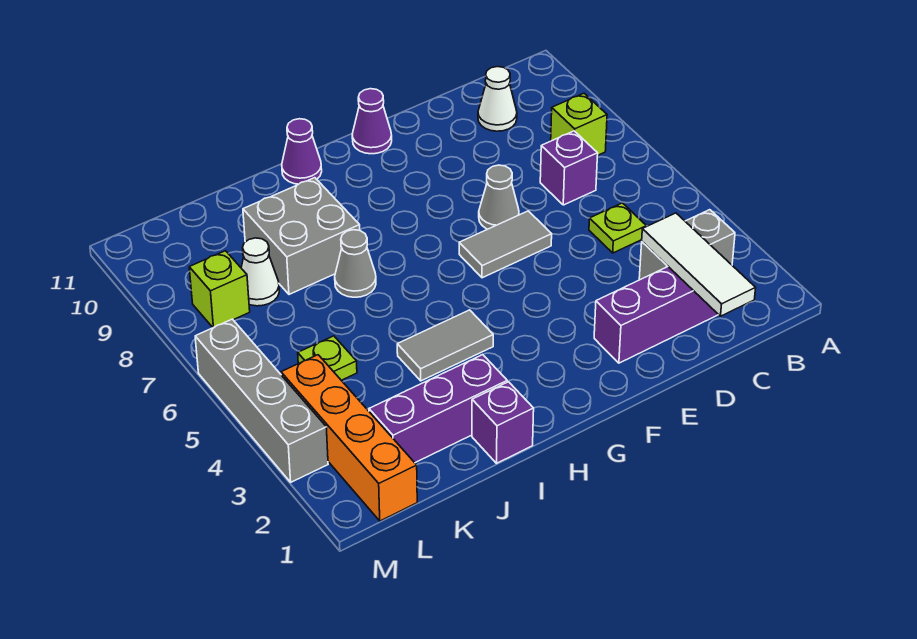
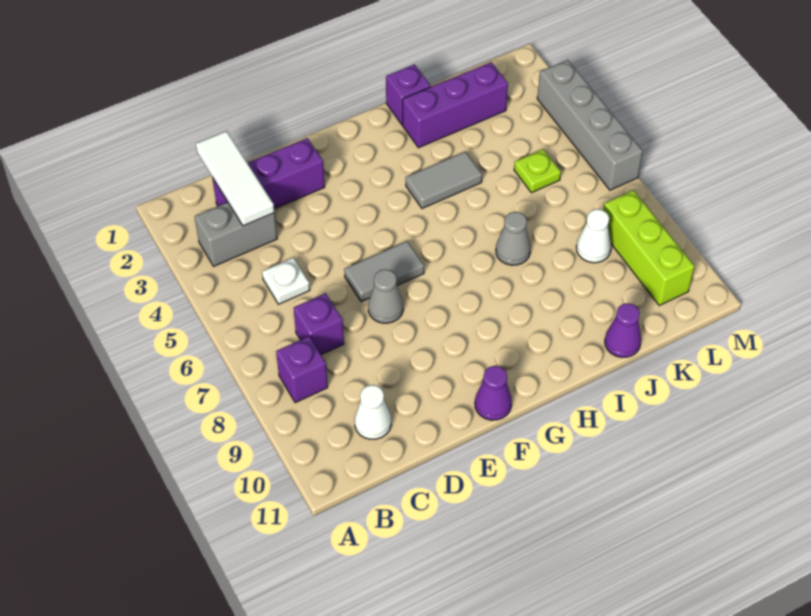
lime brick B8 level 1 -> purple brick B8 level 1
lime plate C5 level 1 -> white plate C5 level 1
purple cone H11 level 1 -> purple cone J11 level 1
grey brick I8:J9 level 1 -> none
orange brick L1:L4 level 1 -> none
lime brick L8 level 1 -> lime brick L8:L10 level 1

